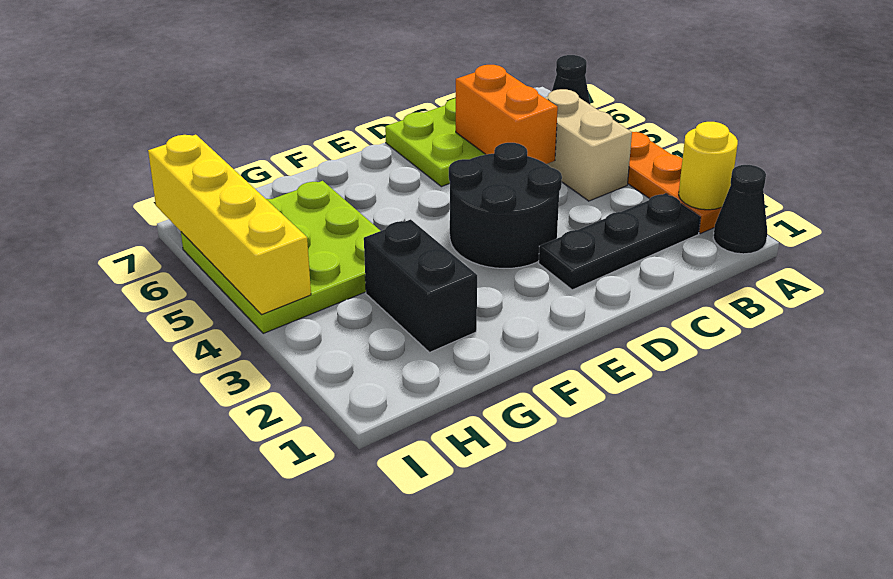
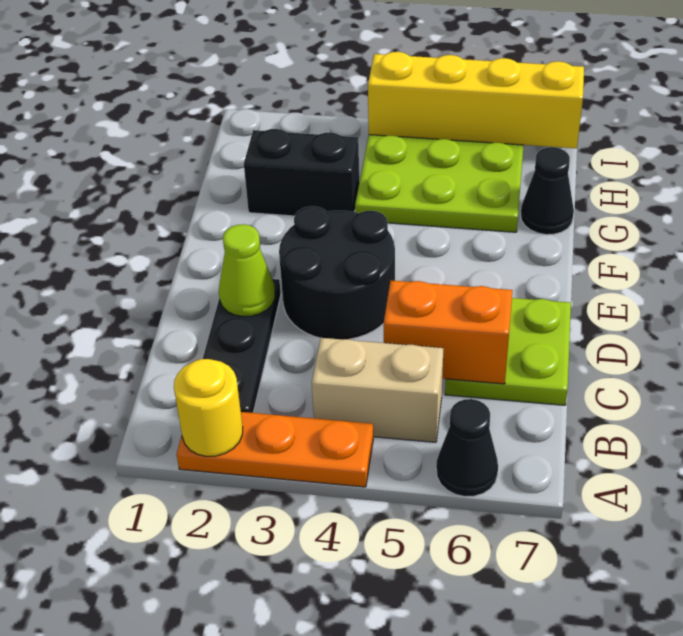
black cone A1 level 1 -> black cone G7 level 1
none -> lime cone D2 level 2

